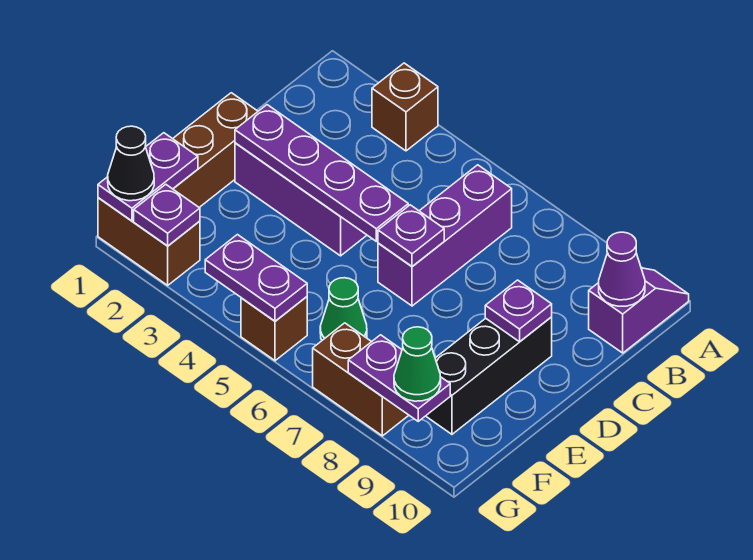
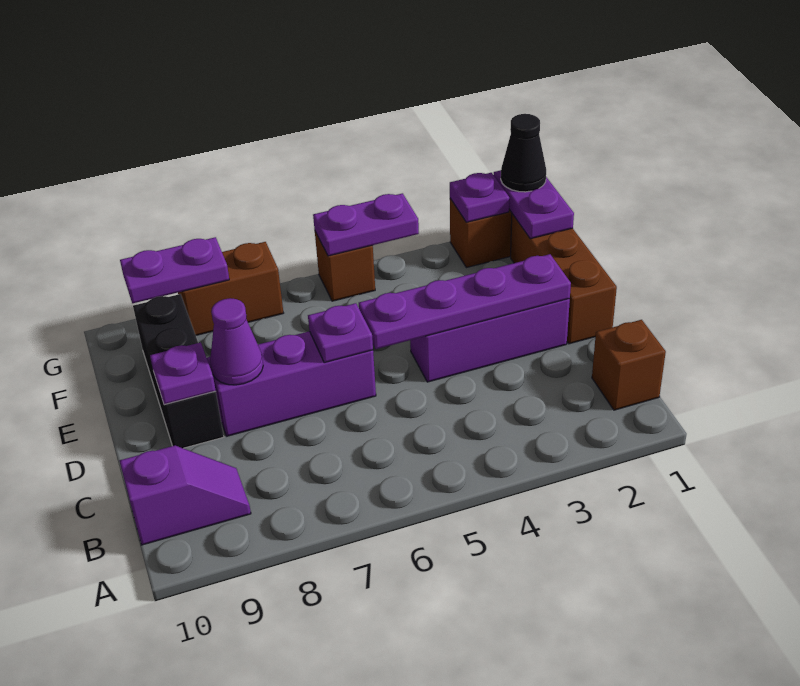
brown brick A3 level 1 -> brown brick B1 level 1
purple slope A10:B10 level 1 top B -> purple slope B9:B10 level 1 top 10
purple brick B6:D6 level 1 -> purple brick D6:D8 level 1
purple cone B10 level 2 -> purple cone D8 level 2
green cone F6 level 1 -> none
green cone G9 level 3 -> none

